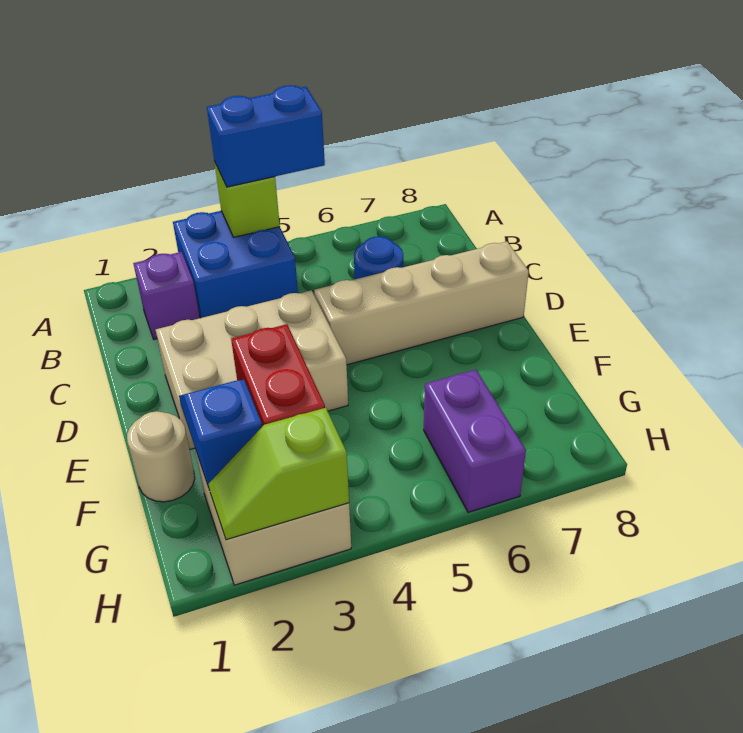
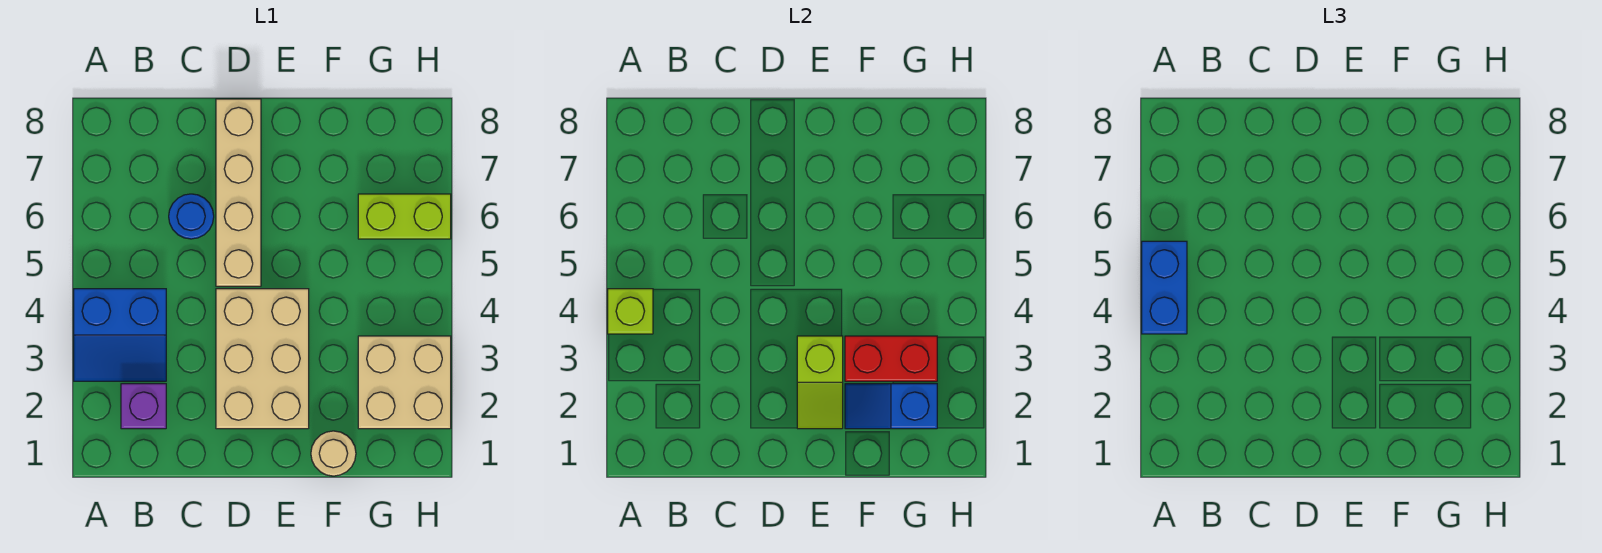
blue brick A3:B4 level 1 -> blue slope A3:B4 level 1 top 4
purple brick G6:H6 level 1 -> lime brick G6:H6 level 1
lime slope H2:H3 level 2 top 3 -> lime slope E2:E3 level 2 top 3

